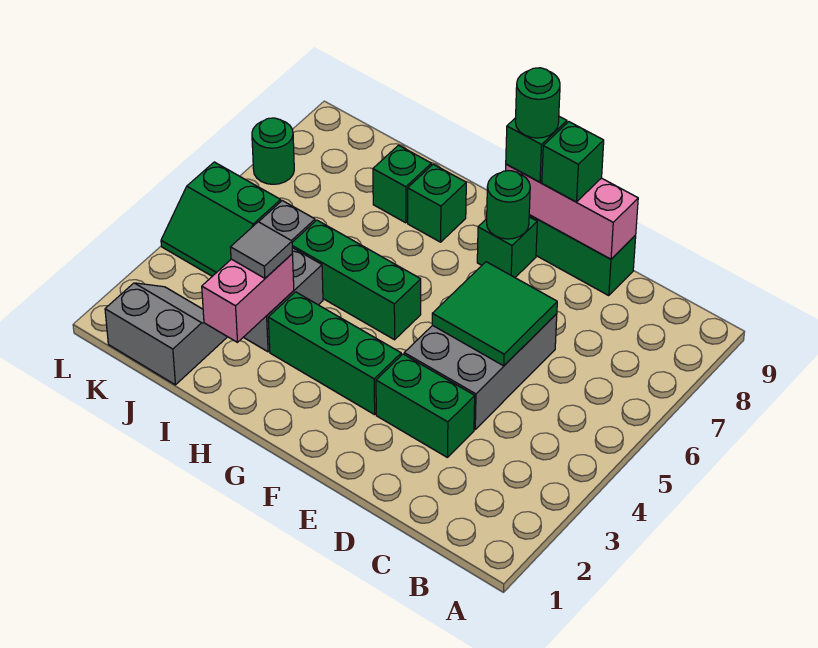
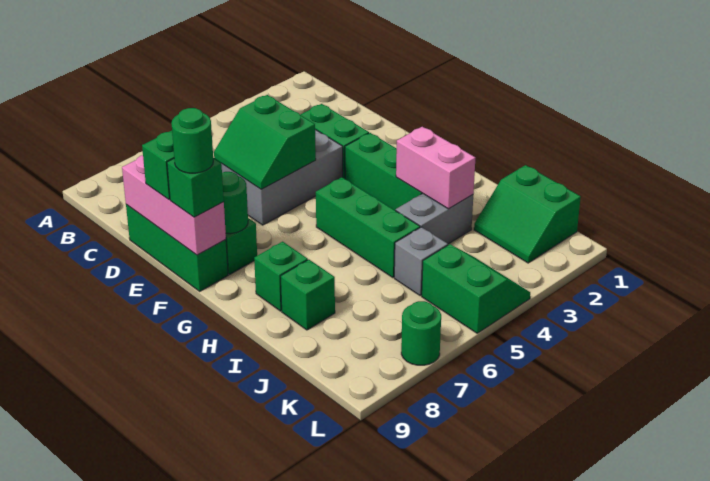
green tile D5:E6 level 2 -> green slope D5:E6 level 2 top 5
pink brick I2:I3 level 2 -> pink brick H3:I3 level 2
grey tile I3 level 3 -> none
grey slope J1:K2 level 1 top 1 -> green slope J1:K2 level 1 top 1

